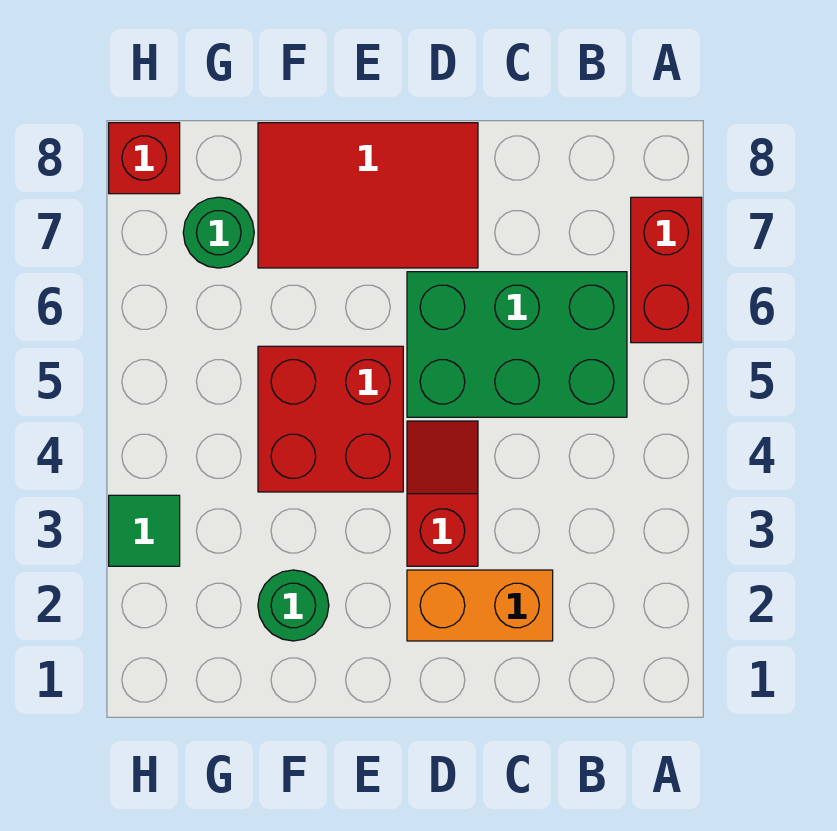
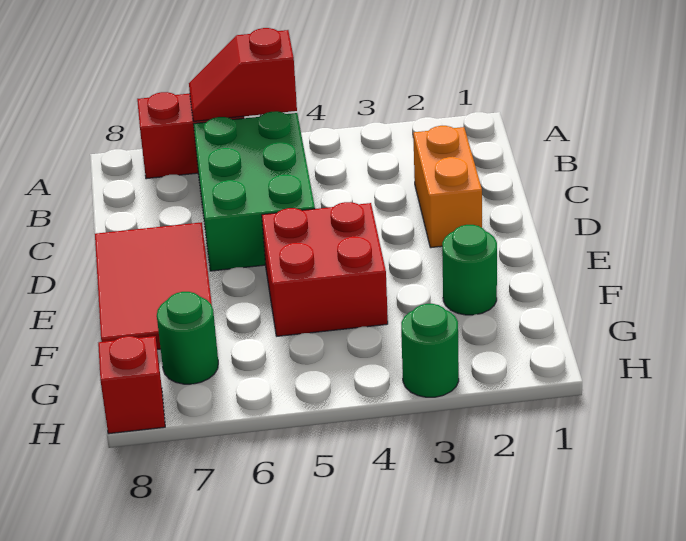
red slope D3:D4 level 1 top 3 -> red slope A5:A6 level 2 top 5
green tile H3 level 1 -> green round brick H3 level 1

